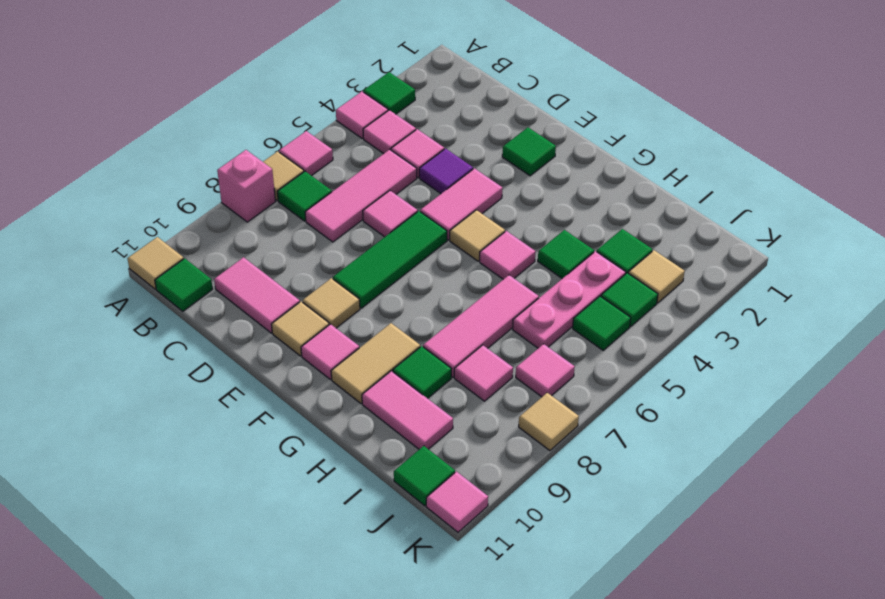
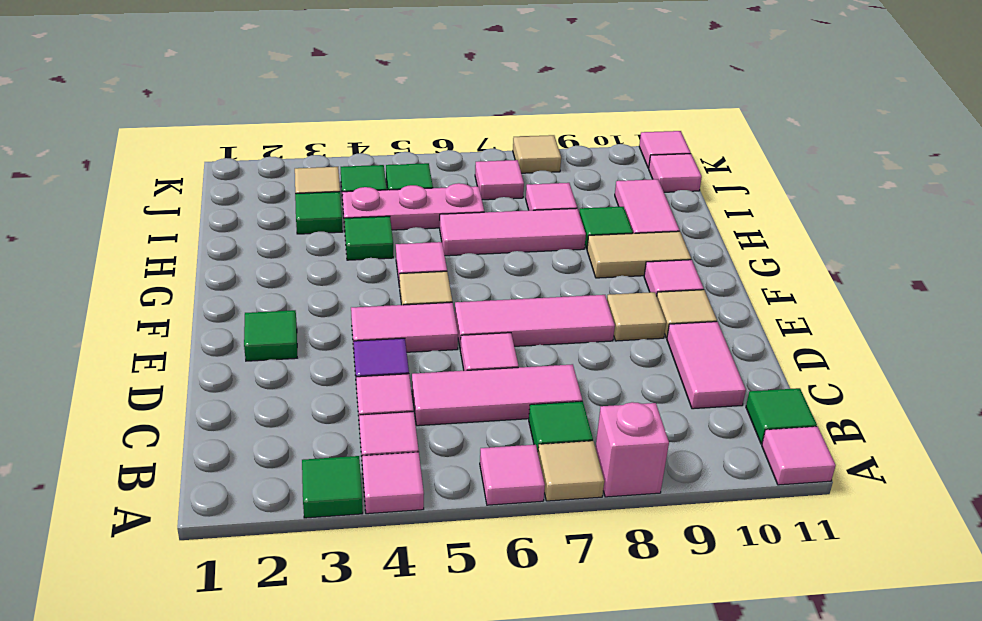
tan tile A11 level 1 -> pink tile A11 level 1
green tile E6:E8 level 1 -> pink tile E6:E8 level 1
green tile J11 level 1 -> pink tile J11 level 1

